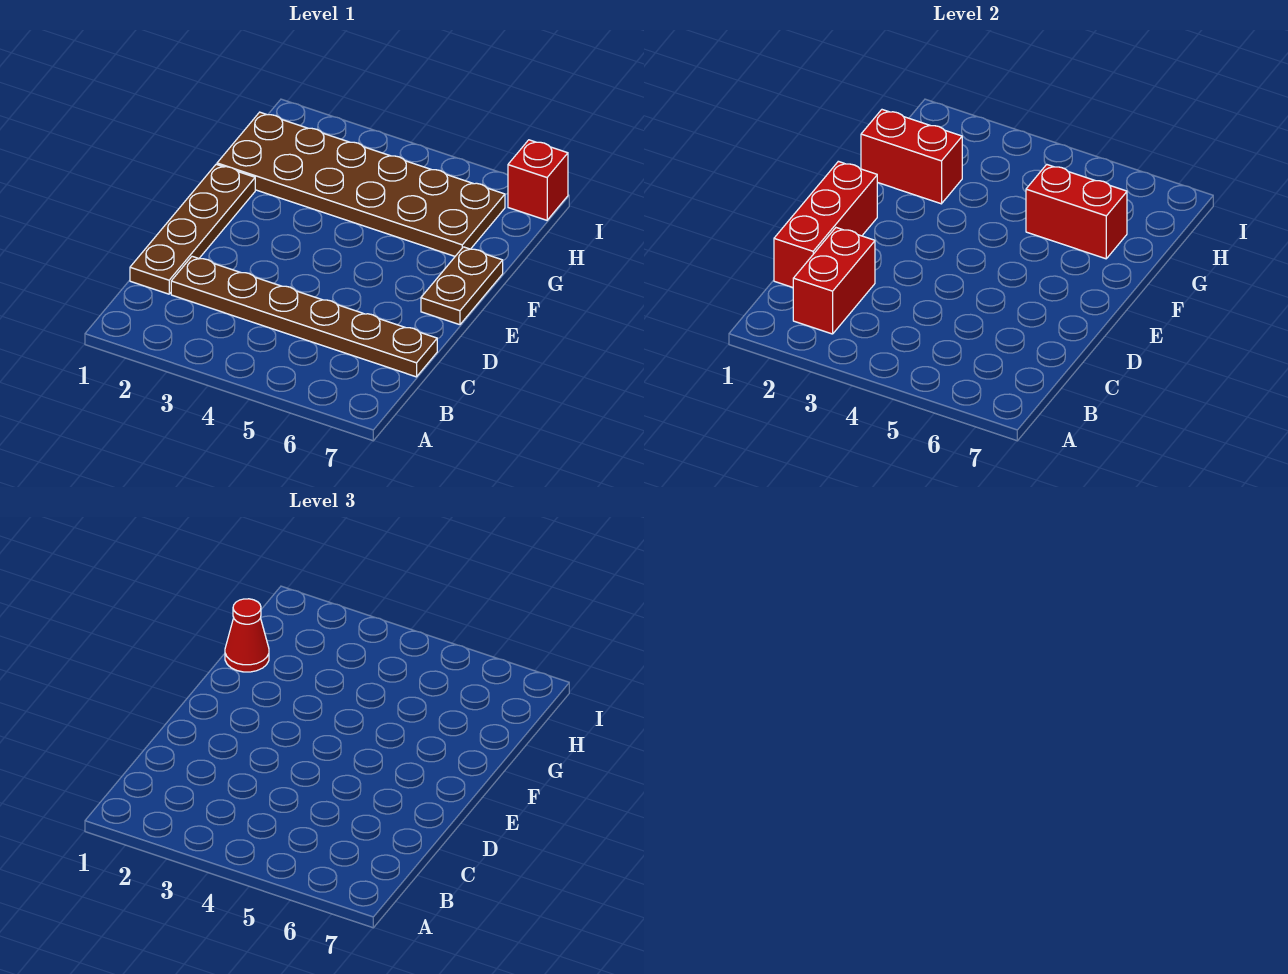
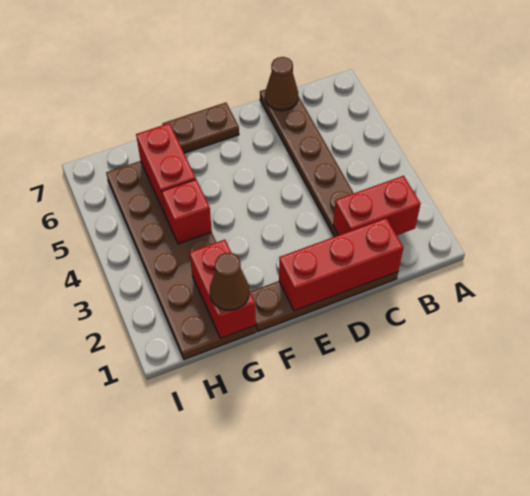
none -> brown cone C7 level 2
red cone G1 level 3 -> brown cone G1 level 3
red brick I7 level 1 -> red brick G4 level 2

